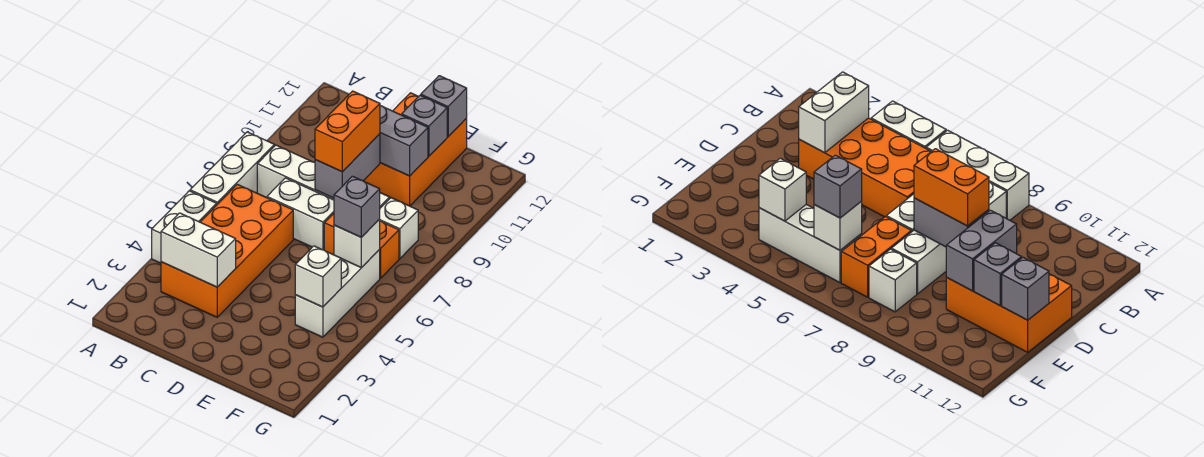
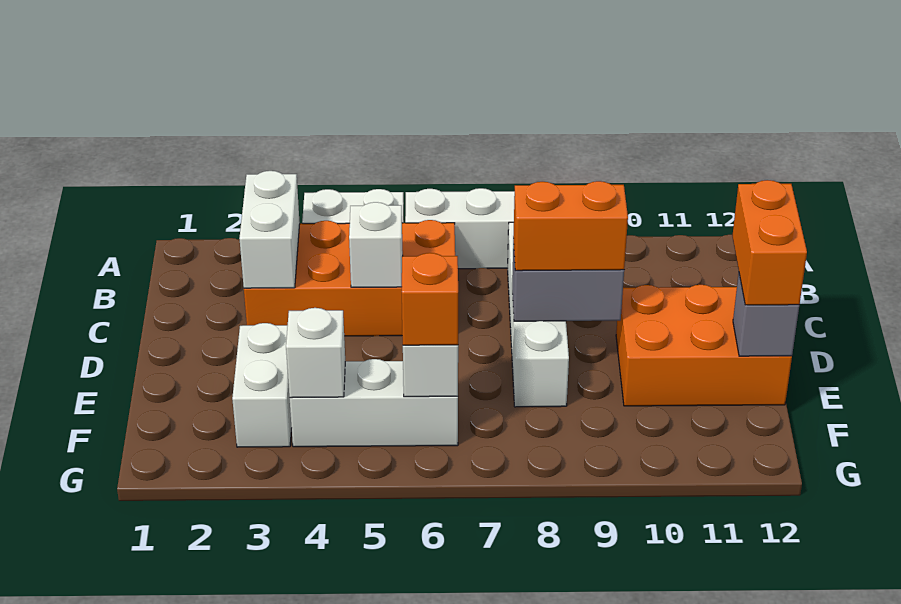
white brick C7:D7 level 1 -> white brick E3:F3 level 1
grey brick D10:E10 level 2 -> none
orange brick E7:F7 level 1 -> orange brick D12:E12 level 3
grey brick E11 level 2 -> none
grey brick F6 level 3 -> orange brick F6 level 3
white brick F8 level 1 -> white brick C5 level 2

